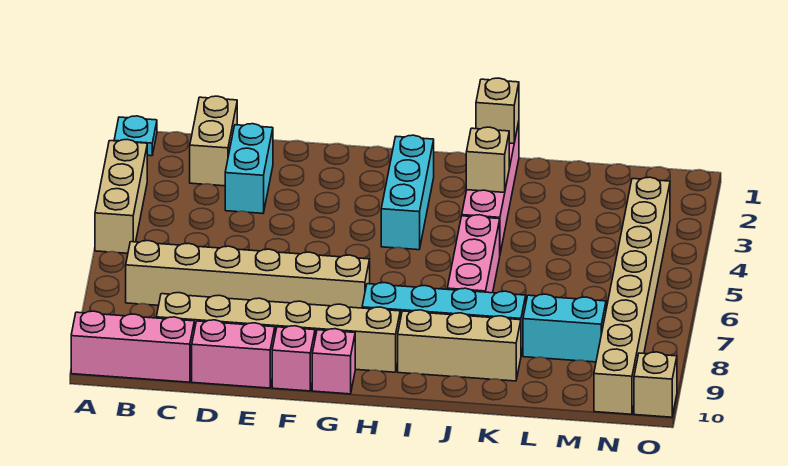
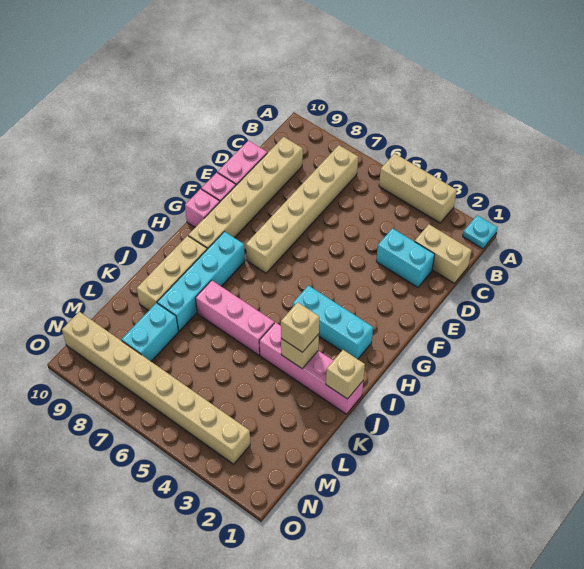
pink brick A10:C10 level 1 -> none
tan brick O10 level 1 -> tan brick J3 level 3

